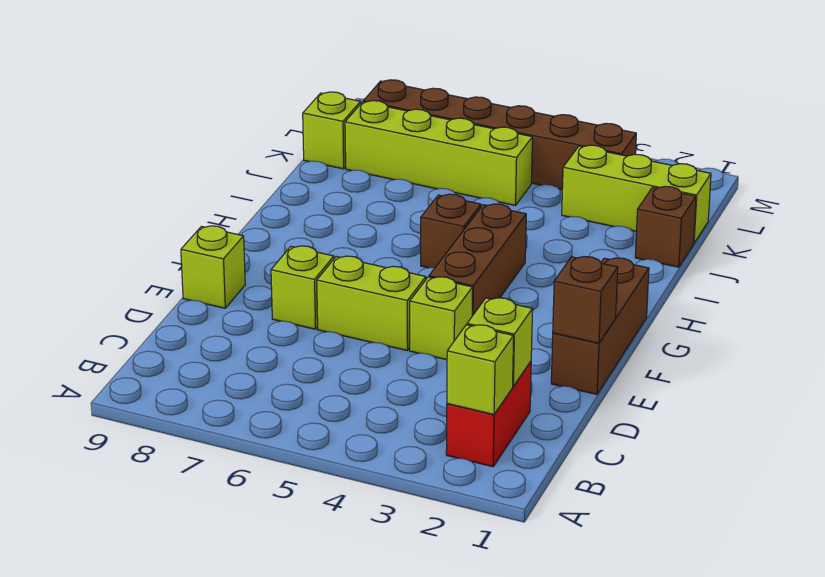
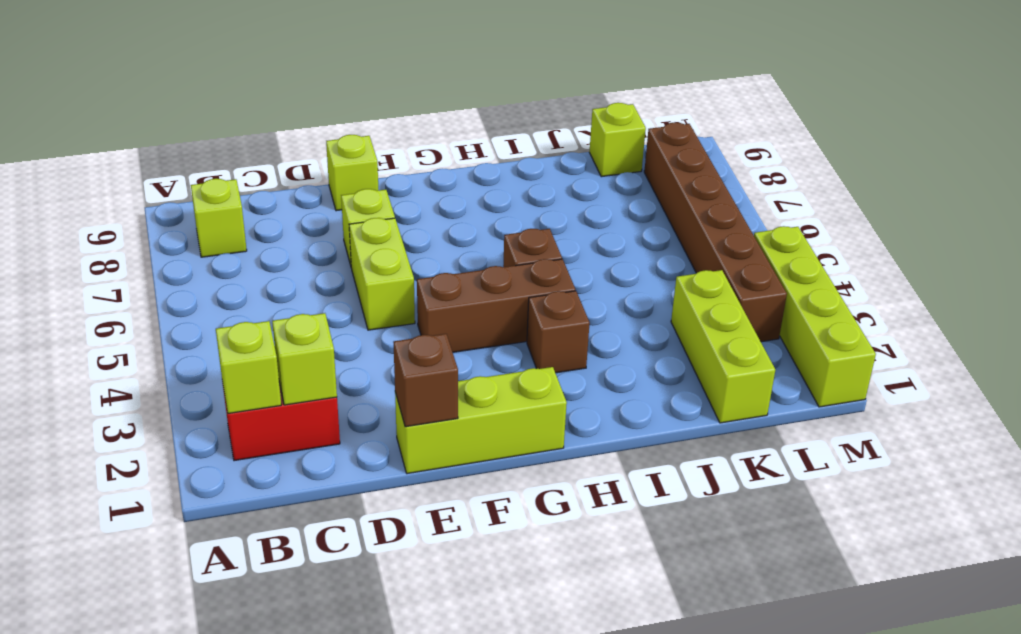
brown brick E1:G1 level 1 -> lime brick E1:G1 level 1
lime brick E4 level 1 -> lime brick B8 level 1
brown brick J1 level 1 -> brown brick H3 level 1
lime brick K5:K8 level 1 -> lime brick M1:M4 level 1

